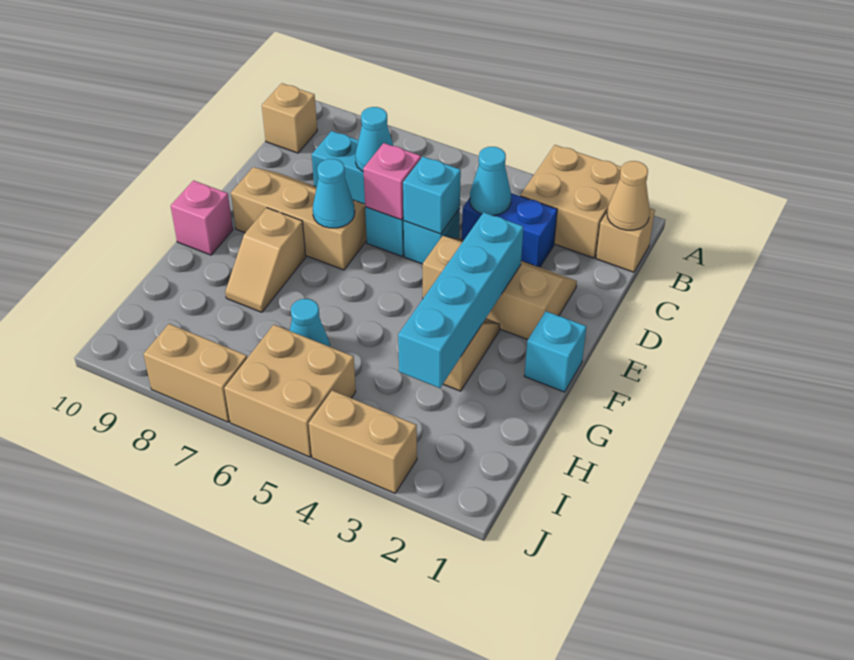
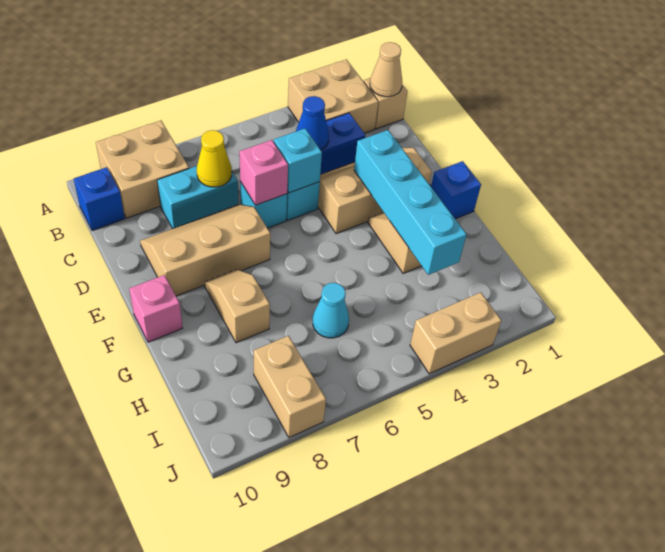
tan brick B10 level 1 -> blue brick B10 level 1
cyan cone C4 level 2 -> blue cone C4 level 2
cyan cone C7 level 2 -> yellow cone C7 level 2
cyan cone E7 level 2 -> none
cyan brick F1 level 1 -> blue brick F1 level 1
tan slope F8:G8 level 1 top F -> tan slope F8:G8 level 1 top G
tan brick I5:J6 level 1 -> tan brick A8:B9 level 1
tan brick J7:J8 level 1 -> tan brick I8:J8 level 1

